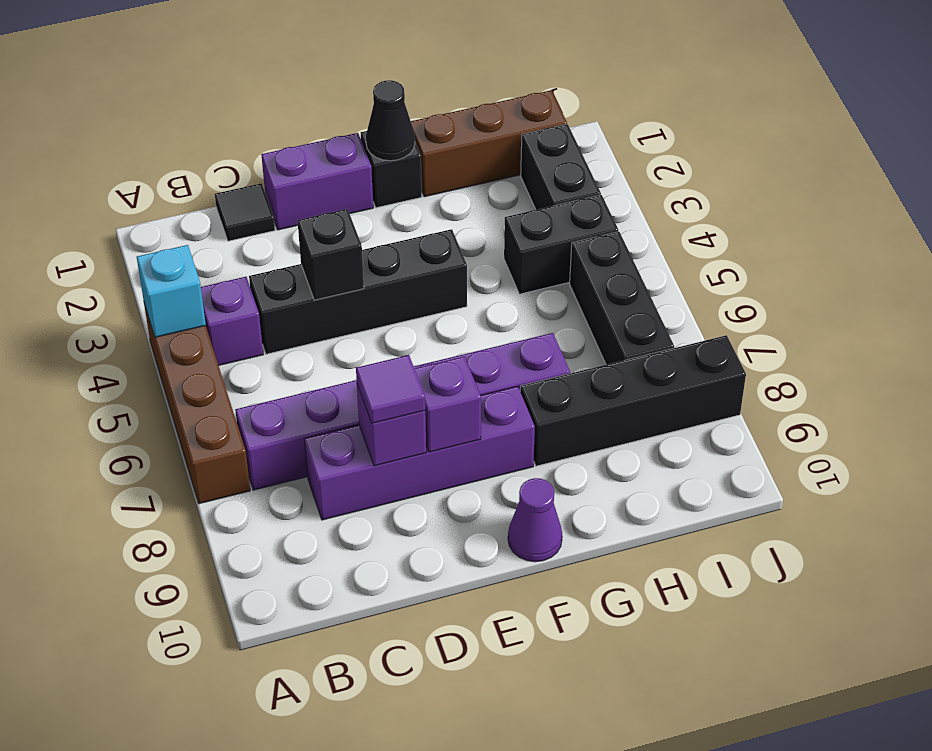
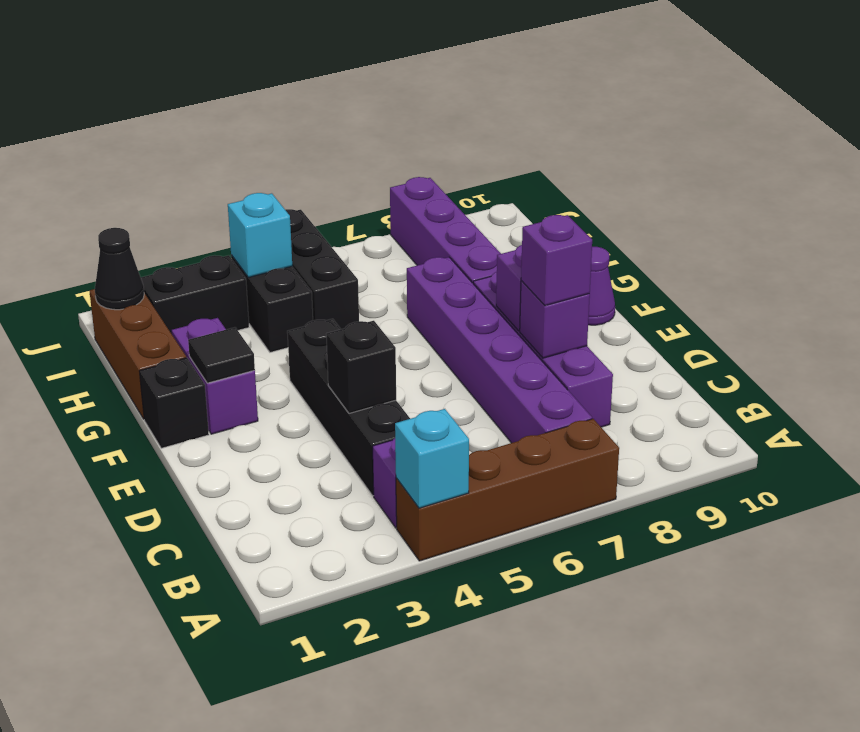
black tile C1 level 1 -> black tile F2 level 2
purple brick D1:E1 level 1 -> purple brick F2:G2 level 1
purple tile D8 level 3 -> purple brick D8 level 3
black cone F1 level 2 -> black cone I1 level 2
black brick G8:J8 level 1 -> purple brick G8:J8 level 1
none -> cyan brick I4 level 2
black brick I5:I7 level 1 -> black brick H5:J5 level 1

